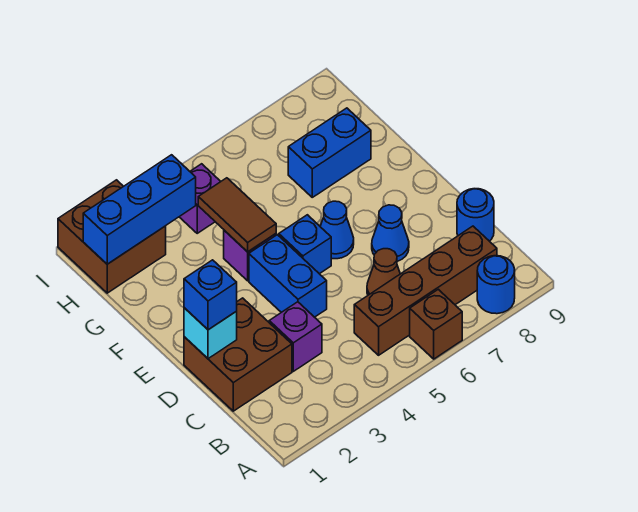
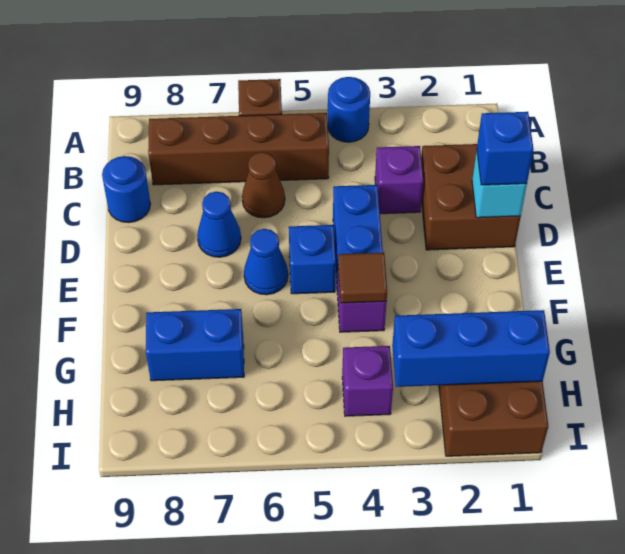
blue round brick A8 level 1 -> blue round brick A4 level 1
brown tile F4:G4 level 2 -> brown tile F4 level 2

